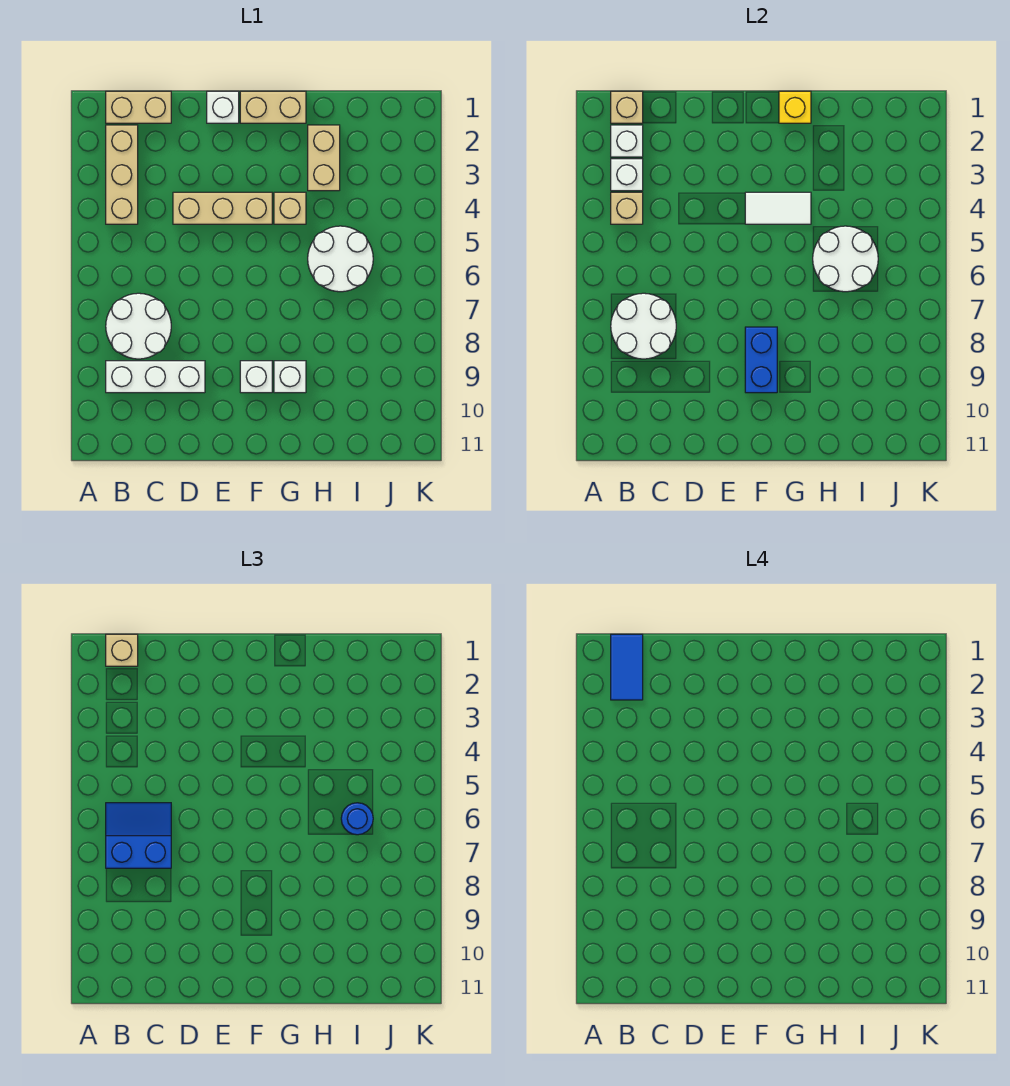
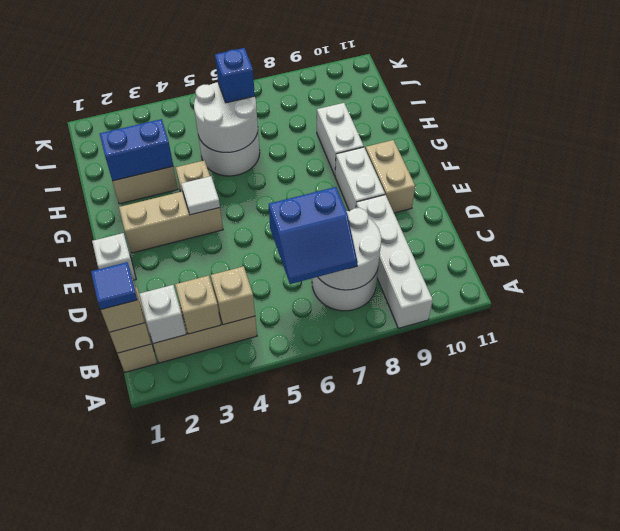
blue tile B1:B2 level 4 -> blue tile B1 level 4
white brick B3 level 2 -> tan brick B3 level 2
blue slope B6:C7 level 3 top 7 -> blue slope B6:C7 level 3 top C
white brick B9:D9 level 1 -> white brick A9:D9 level 1
tan brick D4:F4 level 1 -> tan brick F2:F4 level 1
tan brick F1:G1 level 1 -> tan brick E10:F10 level 1
white tile F4:G4 level 2 -> white tile F4 level 2
blue brick F8:F9 level 2 -> blue brick H2:H3 level 2
white brick F9 level 1 -> white brick E9:F9 level 1
yellow brick G1 level 2 -> none
white brick G9 level 1 -> white brick G9:H9 level 1
blue round brick I6 level 3 -> blue brick I6 level 3

